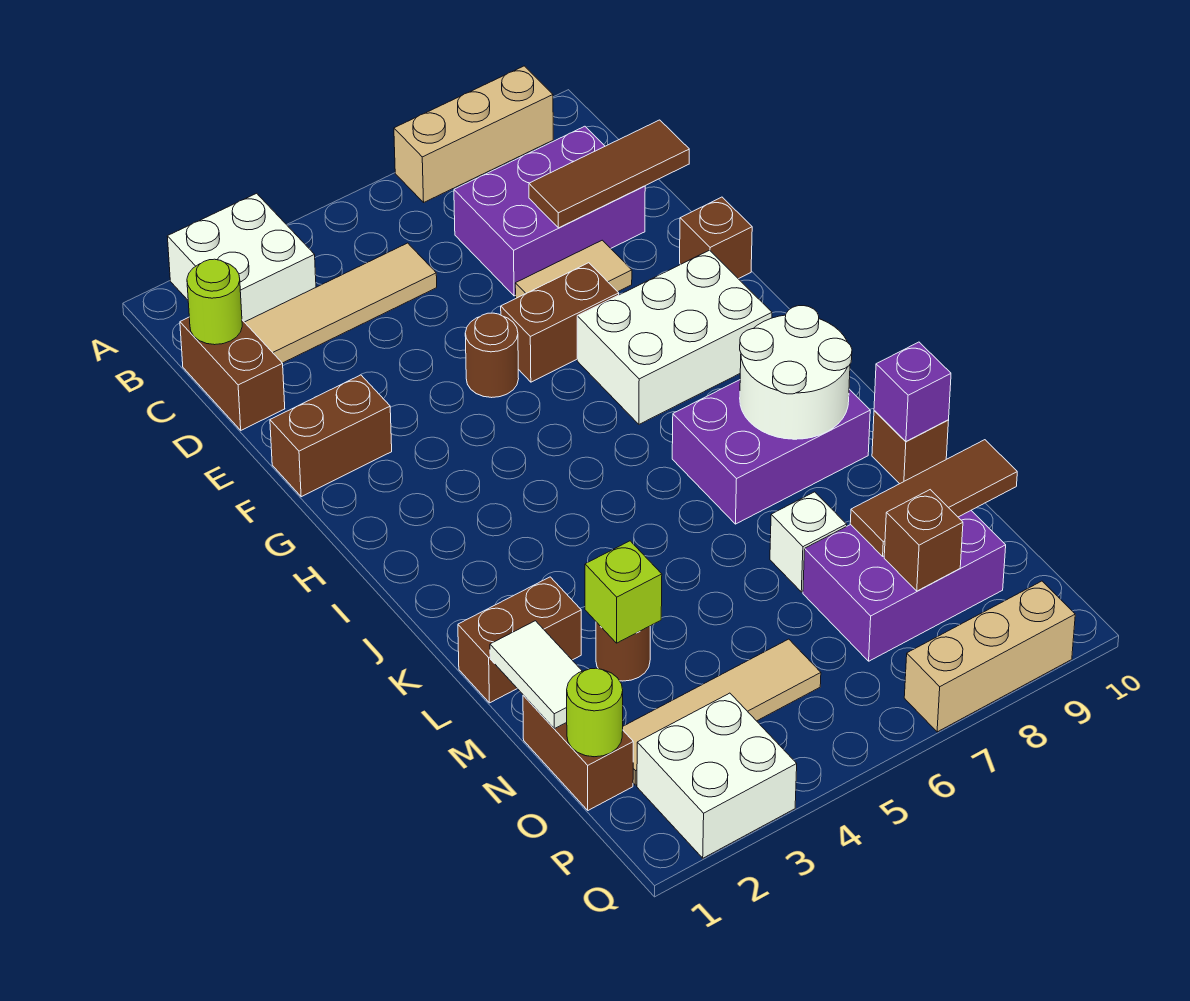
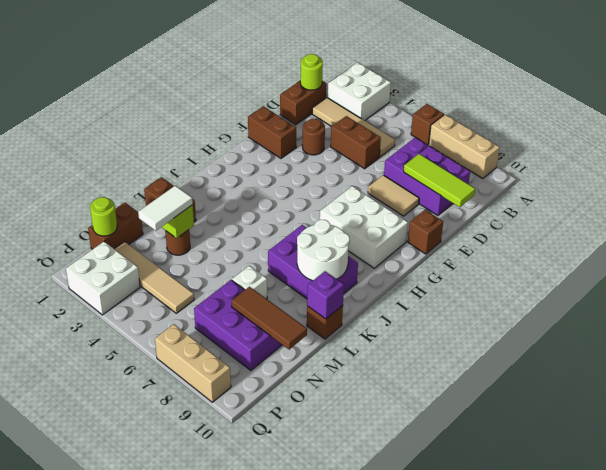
brown tile D8:D10 level 2 -> lime tile D8:D10 level 2
brown round brick F5 level 1 -> brown round brick E3 level 1
brown brick F6:F7 level 1 -> brown brick D4:D5 level 1
white tile M1:N1 level 2 -> white tile M3:N3 level 3
brown brick O8 level 2 -> brown brick A6 level 1

